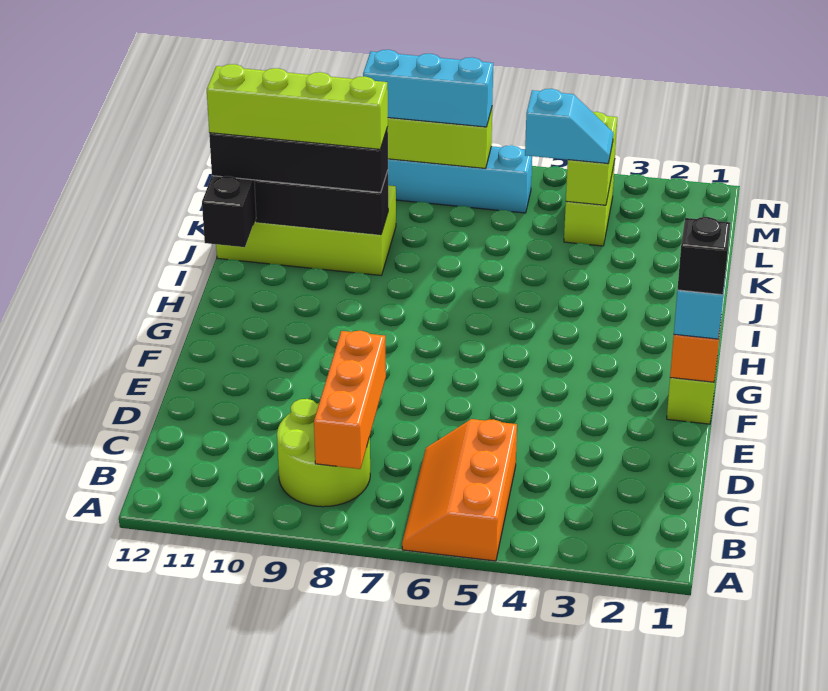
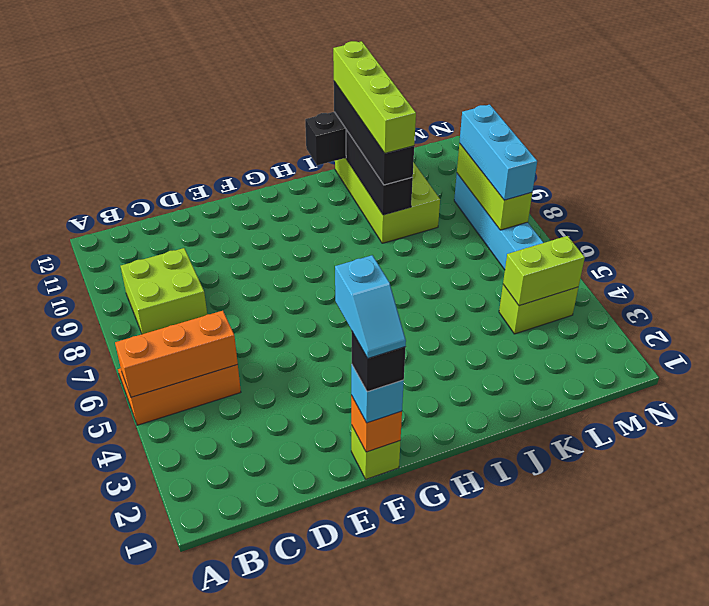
lime round brick B8:C9 level 1 -> lime brick B8:C9 level 1
orange brick B8:D8 level 2 -> orange brick A5:C5 level 2
cyan slope L4:L5 level 3 top 5 -> cyan slope F1:F2 level 5 top 2

